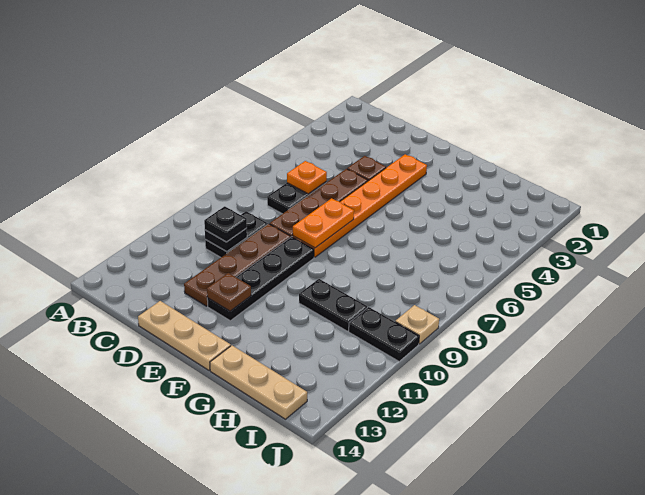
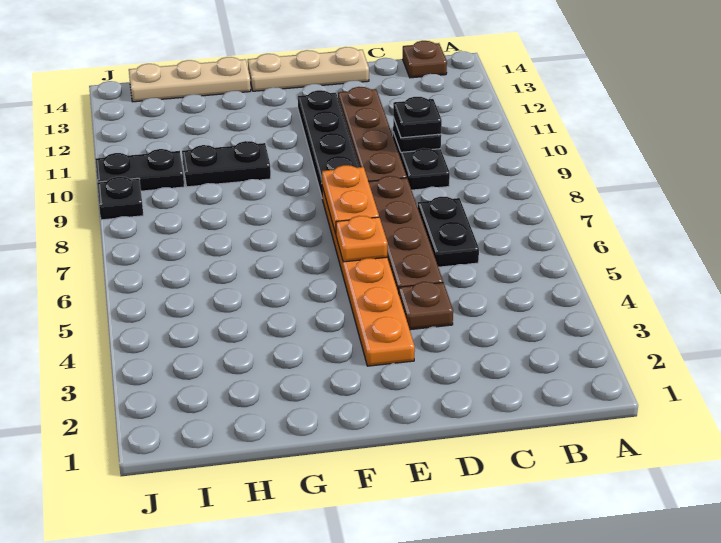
orange plate C6 level 2 -> orange plate E6 level 2
brown plate E12 level 2 -> brown plate B14 level 1
tan plate J9 level 1 -> black plate J9 level 1

